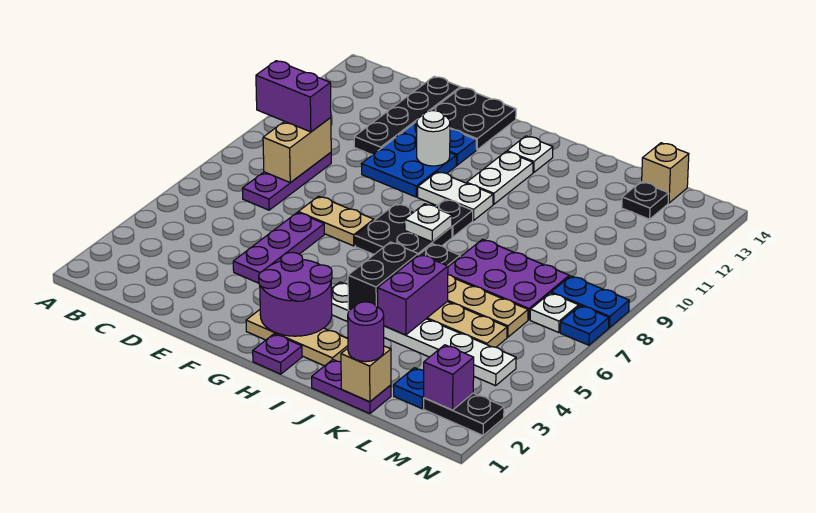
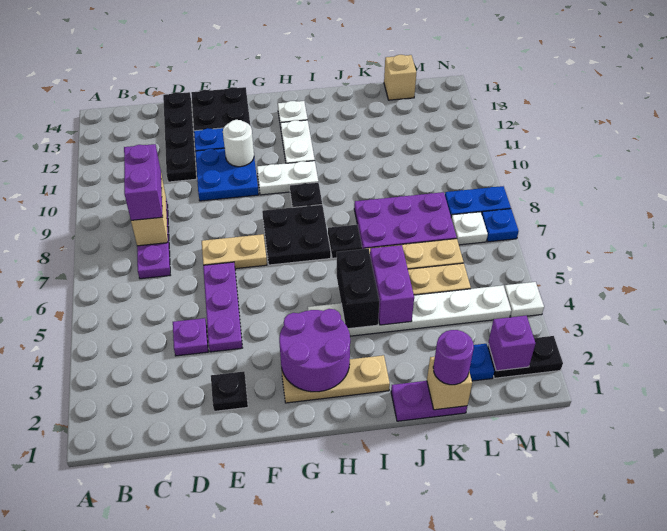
purple brick B9:C9 level 3 -> purple brick C8:C9 level 3
purple plate H1 level 1 -> purple plate D4 level 1
white plate H8 level 2 -> white plate N4 level 1
black plate L13 level 1 -> black plate E2 level 1

